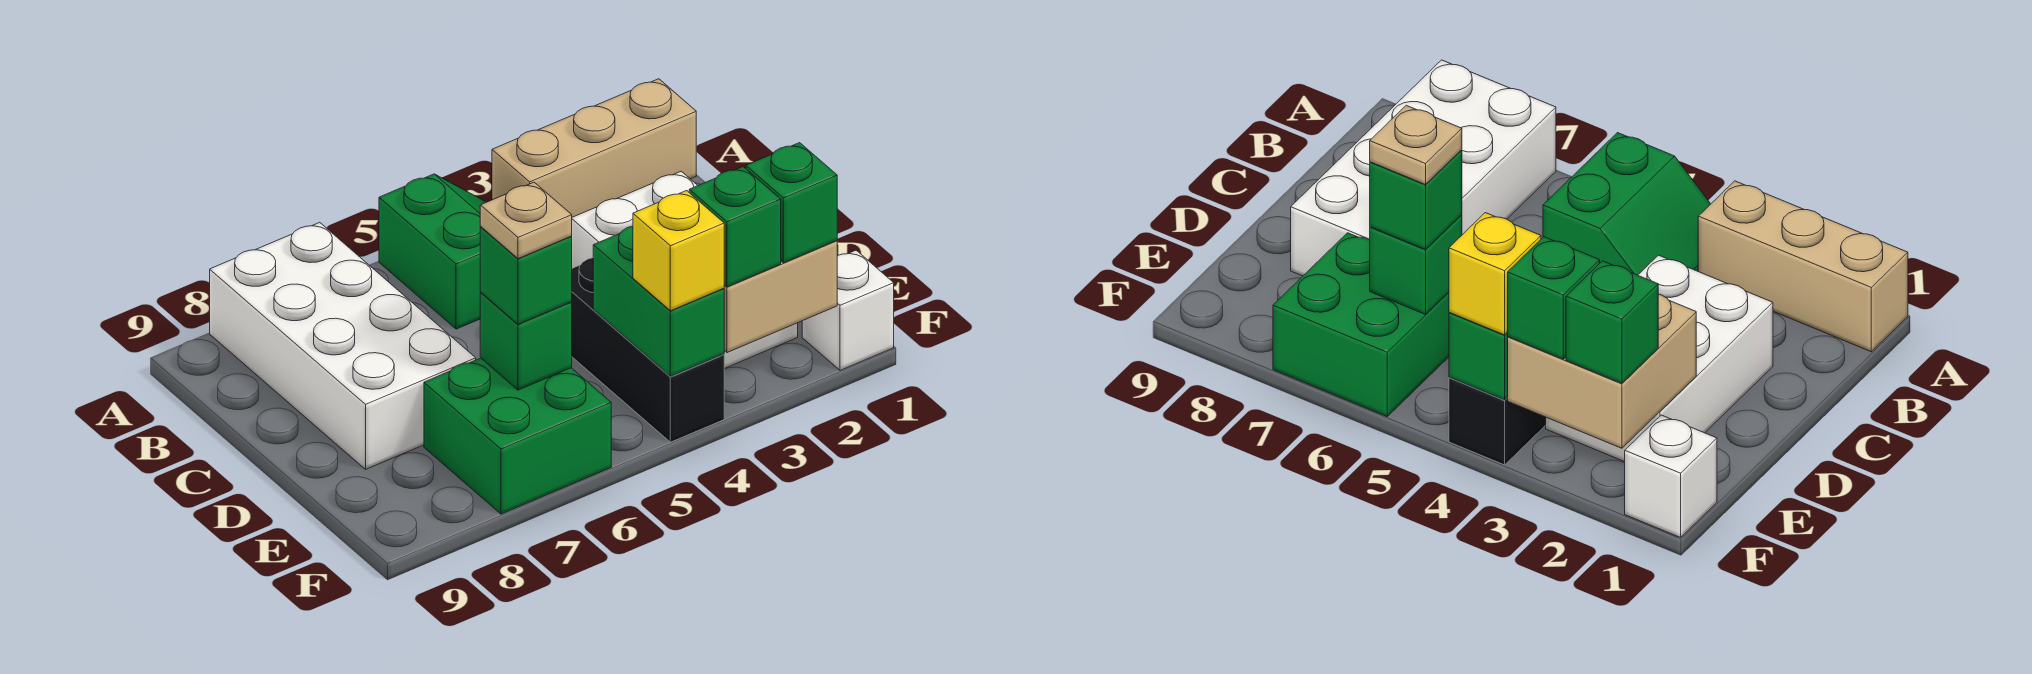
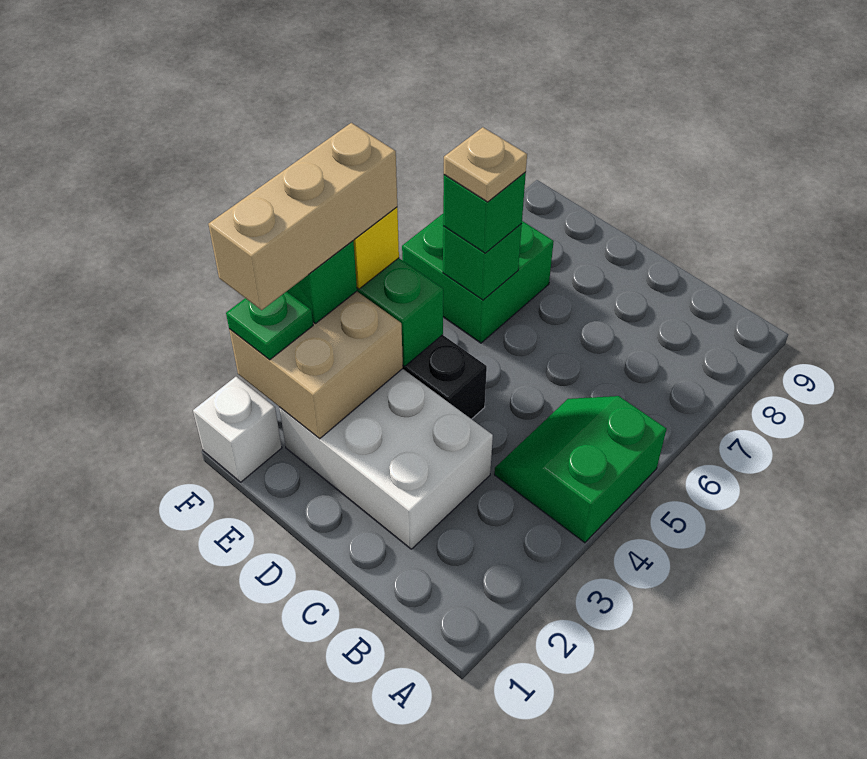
tan brick A1:A3 level 1 -> tan brick F2:F4 level 4
green slope A4:B5 level 1 top 5 -> green slope A4:B5 level 1 top A
white brick A7:D8 level 1 -> none
green brick F2 level 3 -> green plate F2 level 3

